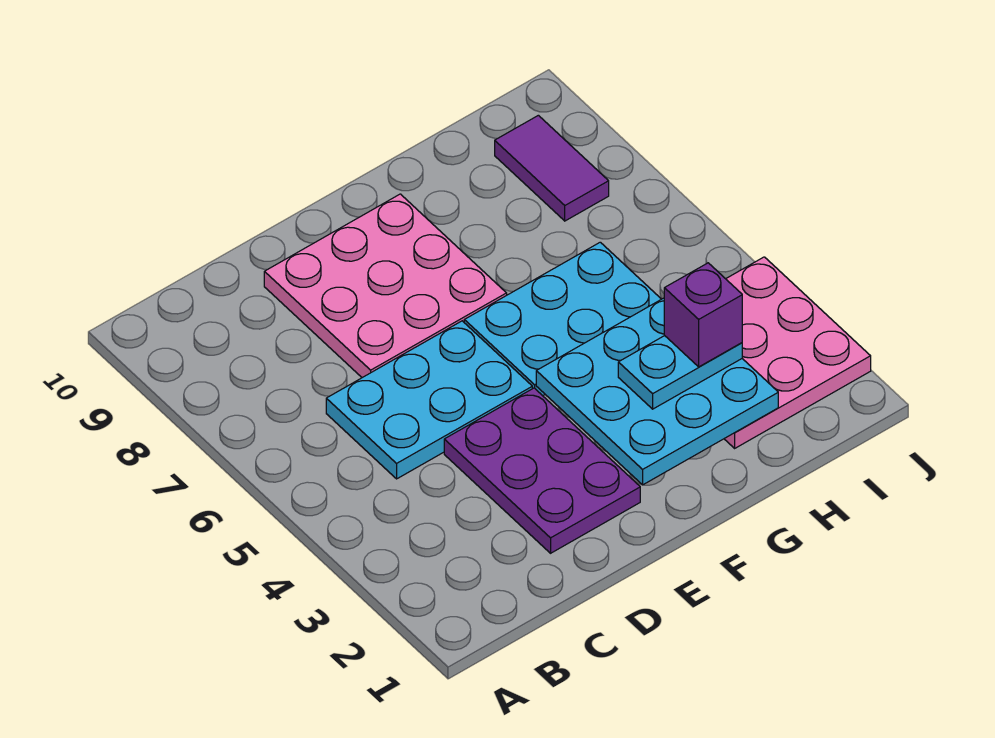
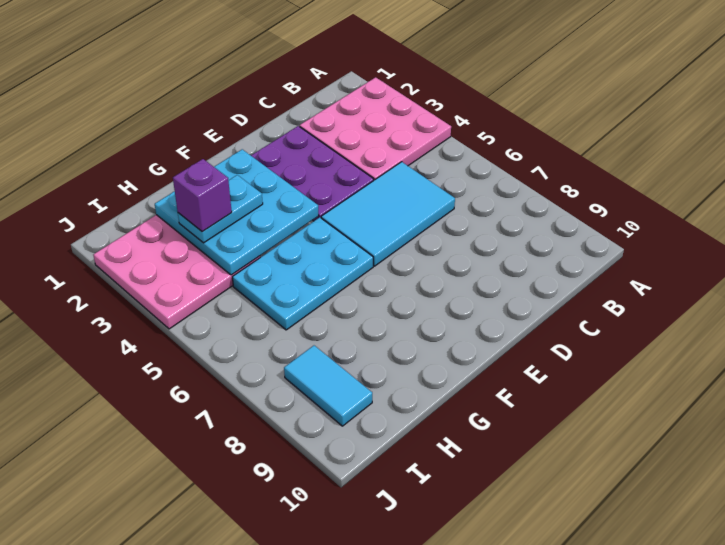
cyan plate C5:E6 level 1 -> cyan tile C5:E6 level 1
pink plate D7:F9 level 1 -> pink plate A2:C4 level 1
purple tile I8:I9 level 1 -> cyan tile I8:I9 level 1

